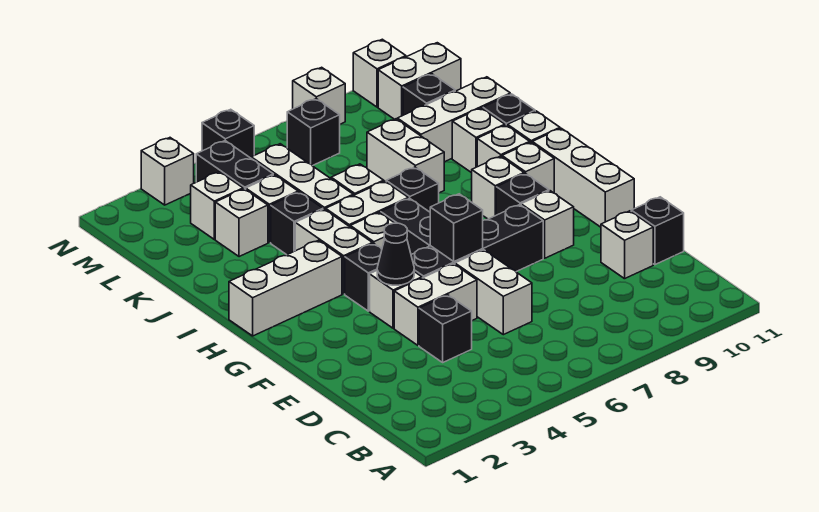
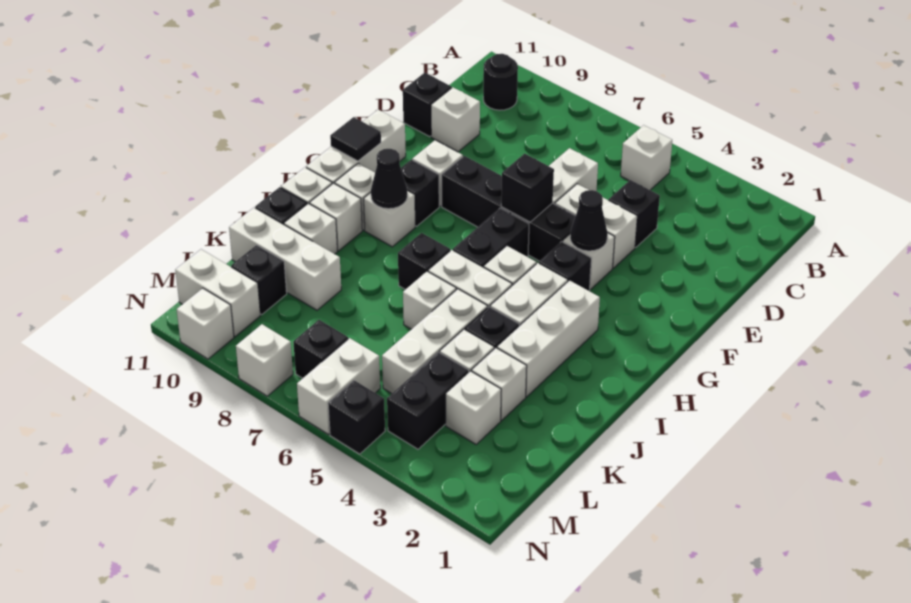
none -> black round brick B10 level 1
none -> black tile G11 level 2
white brick H1:H3 level 1 -> white brick H3:J3 level 1
none -> black cone H9 level 2
white brick J8:K8 level 1 -> white brick M6:N6 level 1
white brick N3 level 1 -> white brick B5 level 1

